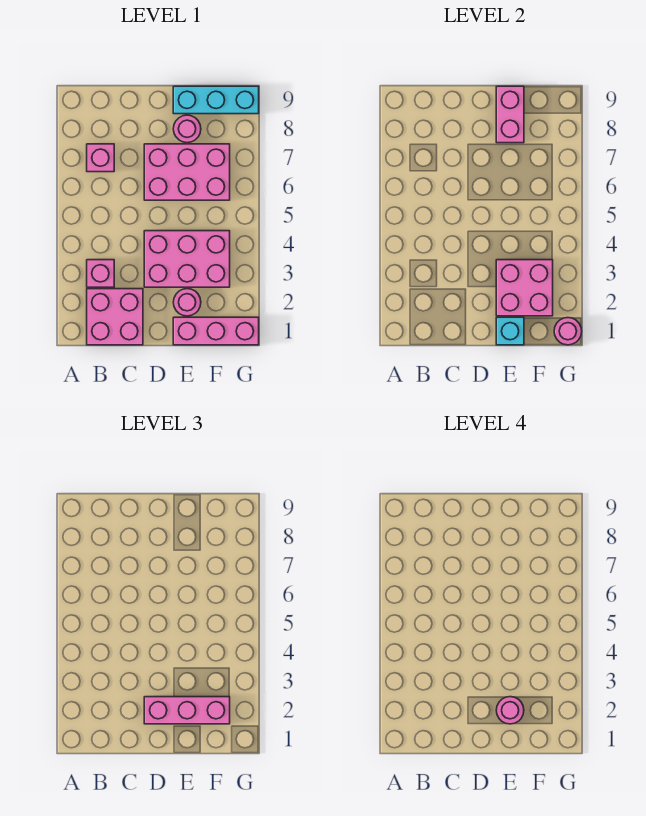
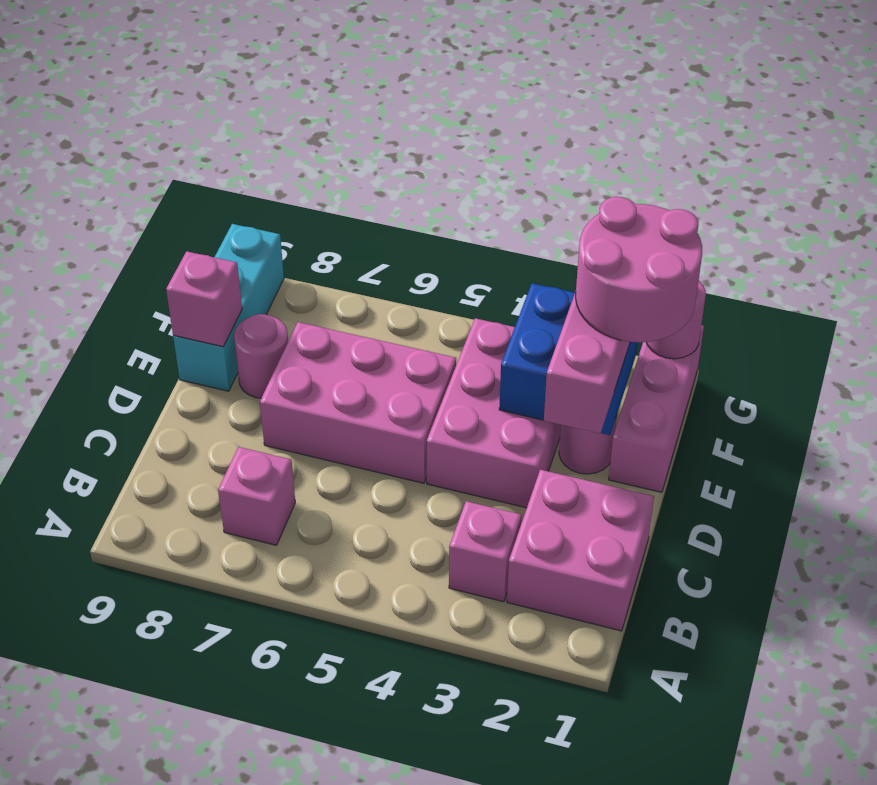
pink brick D6:F7 level 1 -> pink brick D5:E7 level 1
cyan brick E1 level 2 -> none
pink brick E2:F3 level 2 -> blue brick E2:F3 level 2
pink round brick E2 level 4 -> pink round brick E1:F2 level 4
pink brick E8:E9 level 2 -> pink brick E9 level 2

